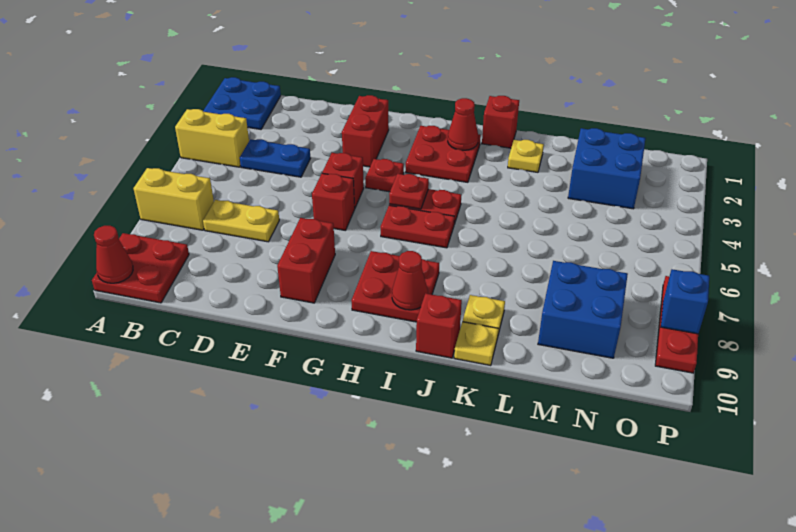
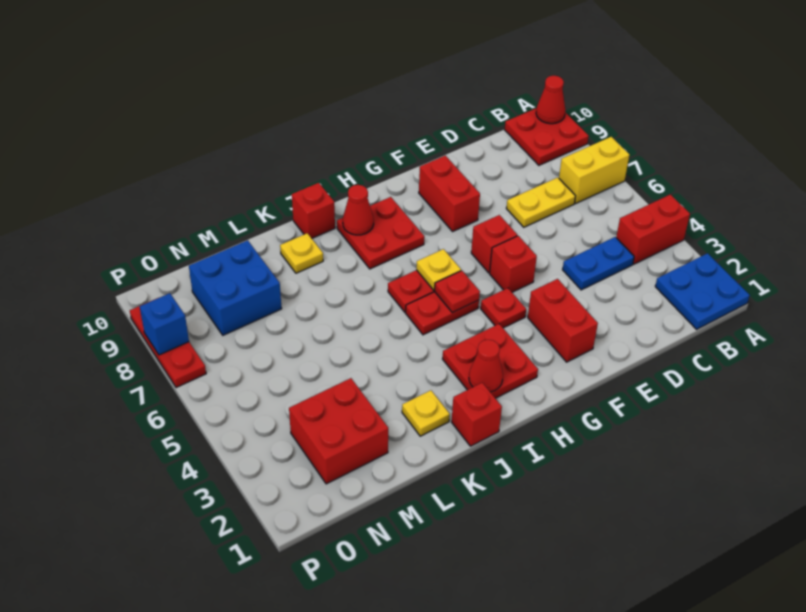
yellow brick A4:B4 level 1 -> red brick A4:B4 level 1
yellow plate K10 level 1 -> yellow plate H6 level 2
blue brick M2:N3 level 1 -> red brick M2:N3 level 1

